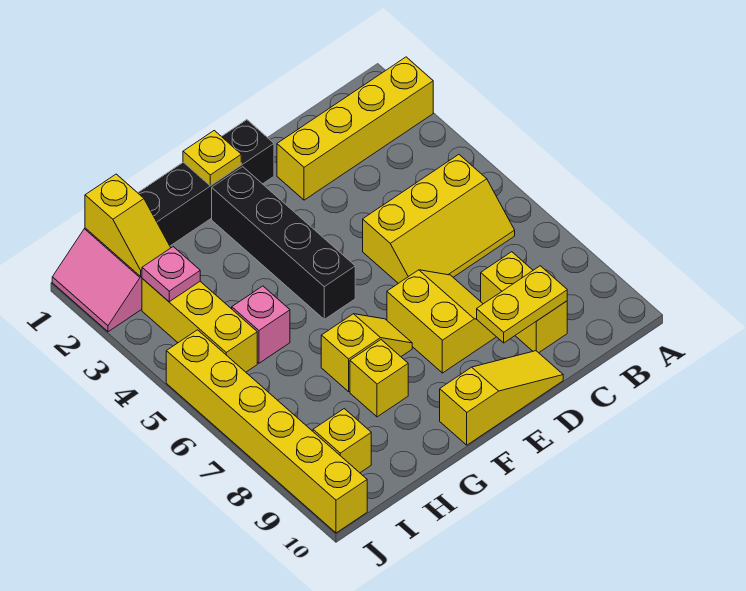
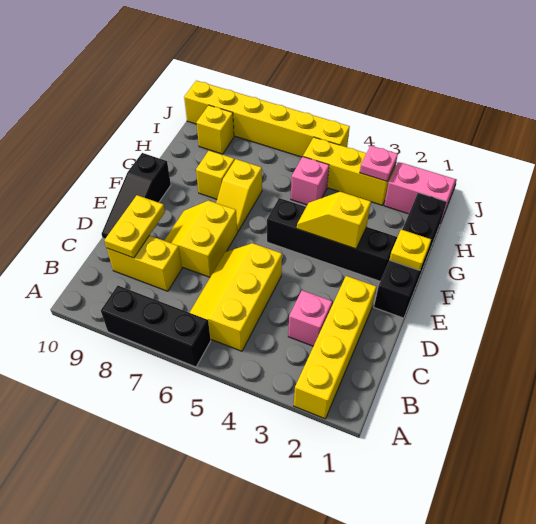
none -> black brick A6:A8 level 1
none -> pink brick C3 level 1
yellow slope D7:E8 level 1 top E -> yellow slope D7:E8 level 1 top 7
yellow slope D10:F10 level 1 top F -> black slope D10:F10 level 1 top F
yellow slope I1:I2 level 2 top 1 -> yellow slope F3:F4 level 2 top 3

